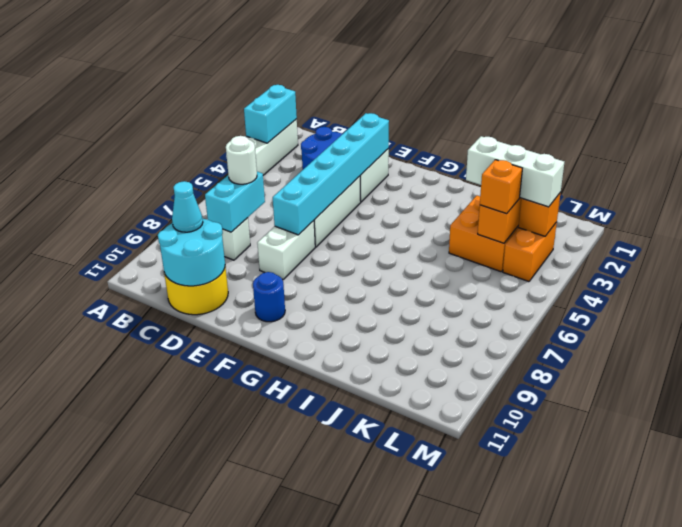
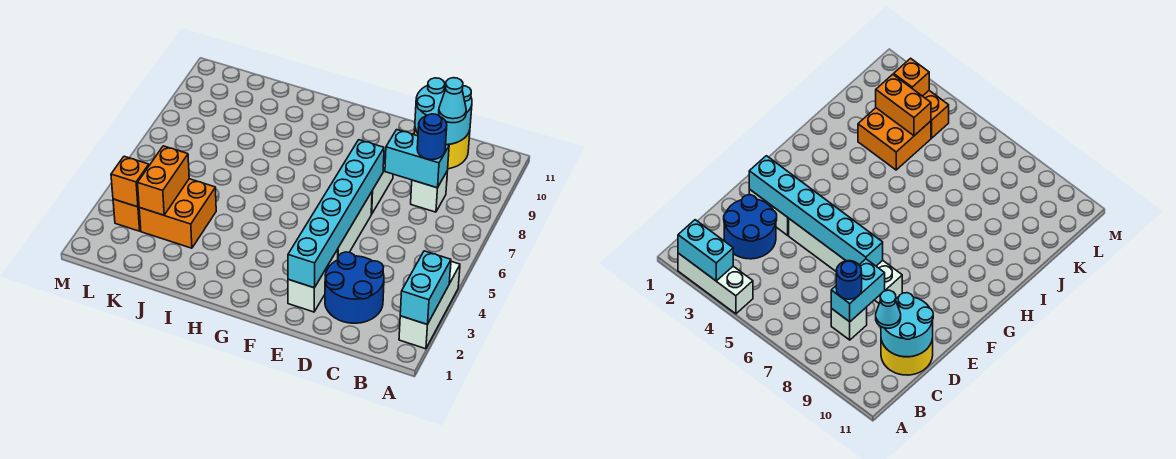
cyan brick C7:C8 level 2 -> cyan brick C8:D8 level 2
white round brick C7 level 3 -> none
blue round brick F10 level 1 -> blue round brick C8 level 3
white brick J3:L3 level 3 -> none
orange brick K4 level 3 -> none

